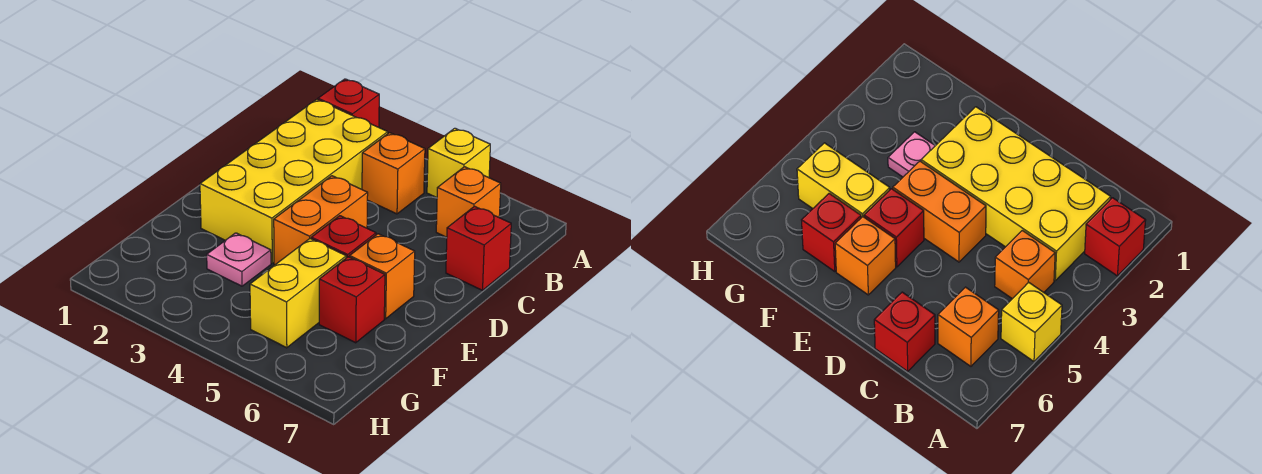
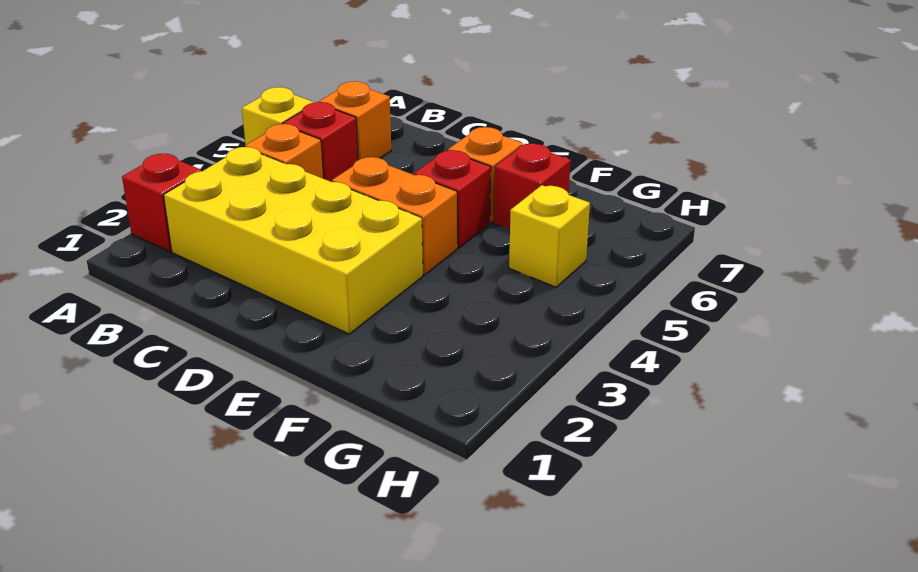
red brick C7 level 1 -> red brick B5 level 1
pink plate F3 level 1 -> none
yellow brick F5:G5 level 1 -> yellow brick G5 level 1

